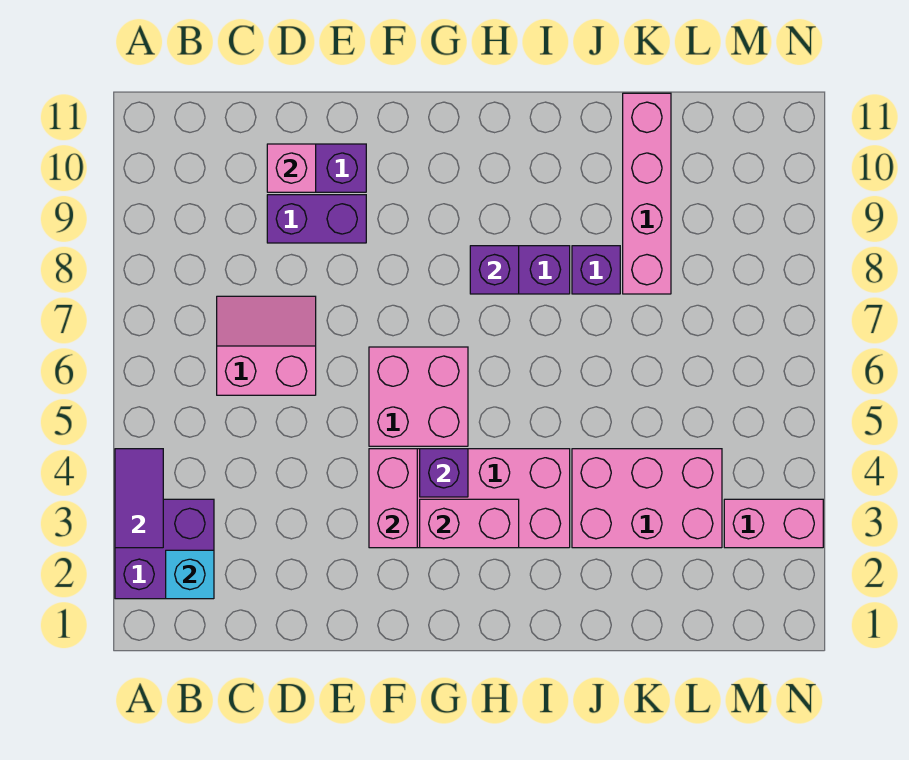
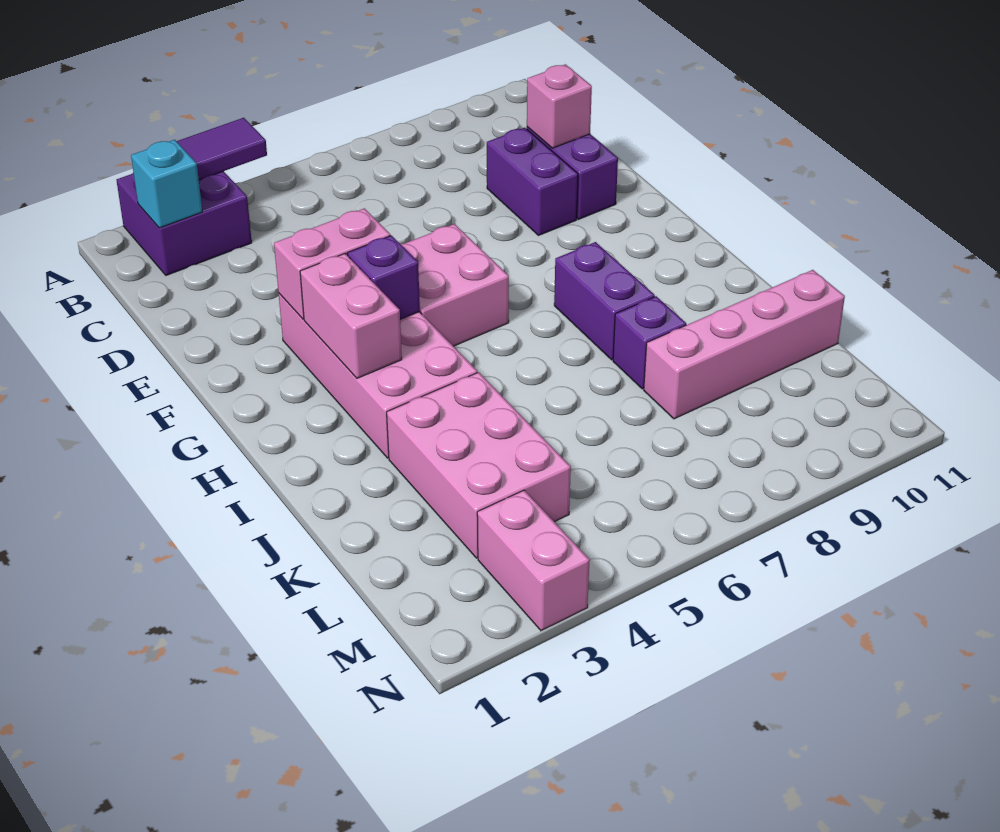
pink slope C6:D7 level 1 top 6 -> none
purple brick H8 level 2 -> none

